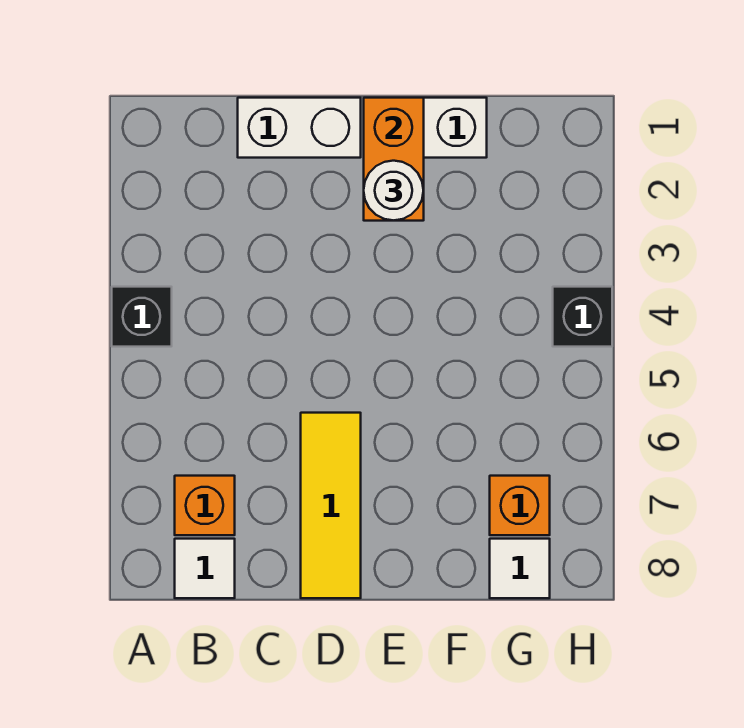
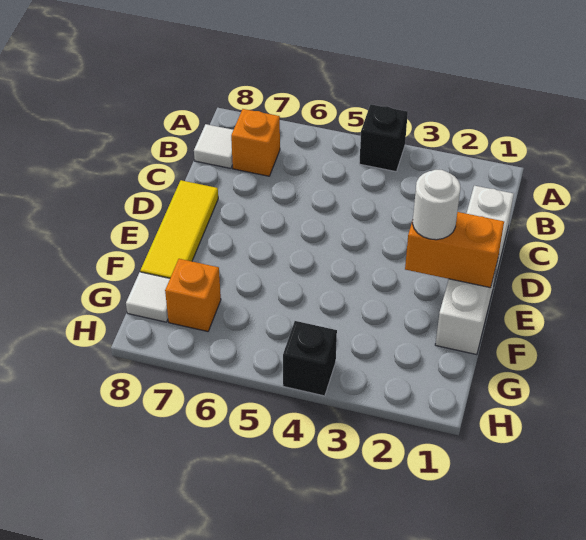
yellow tile D6:D8 level 1 -> yellow tile D8:F8 level 1

